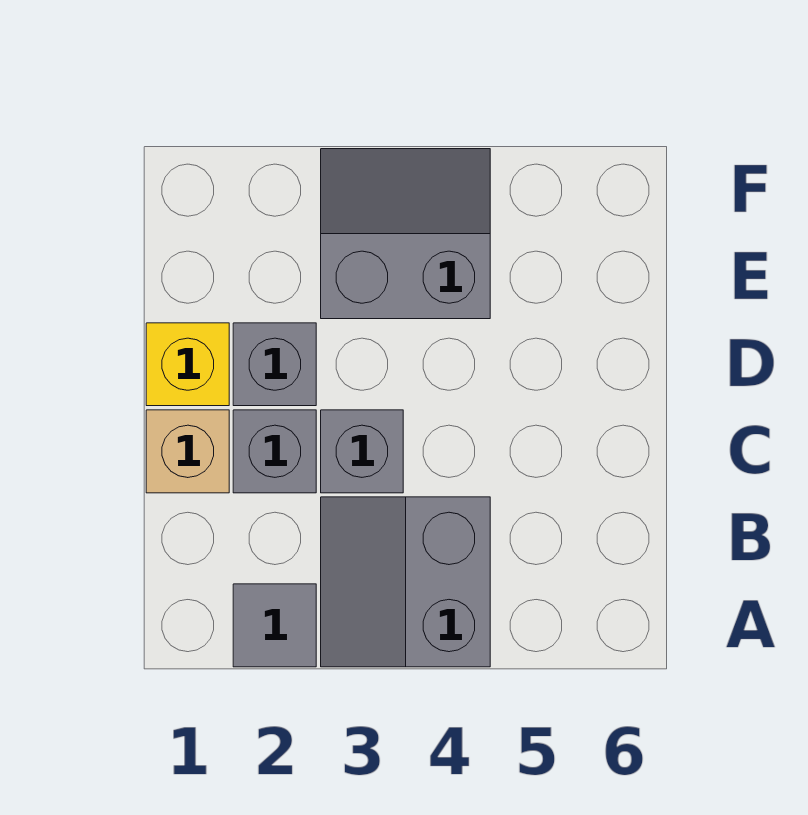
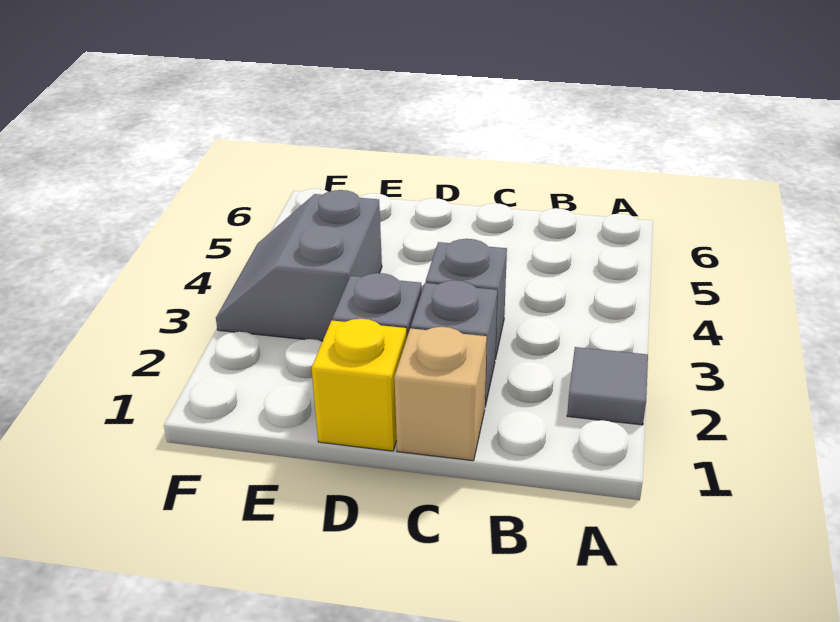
grey slope A3:B4 level 1 top 4 -> none

